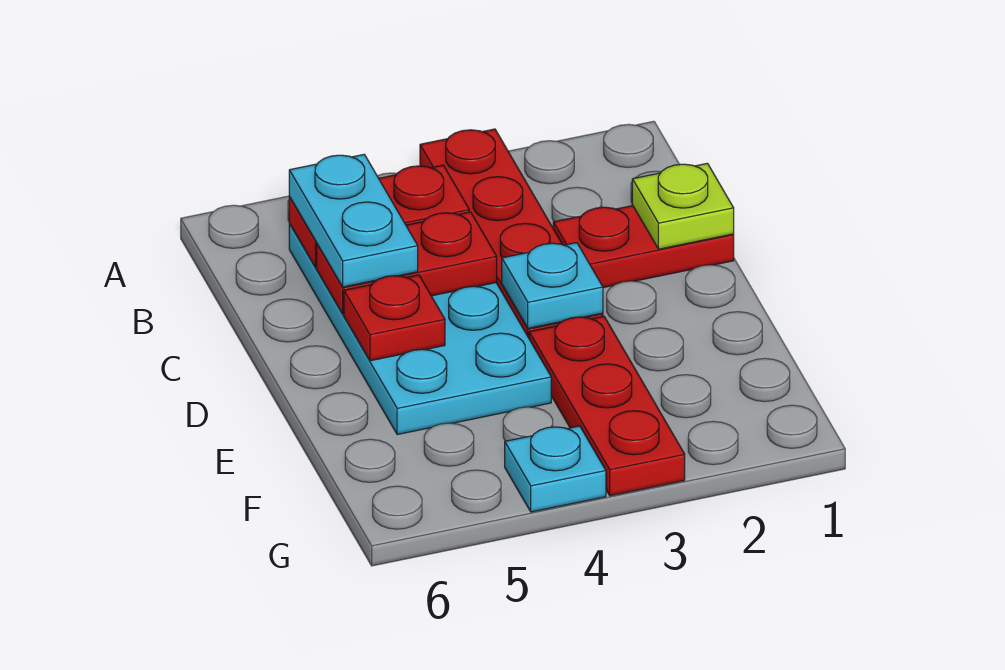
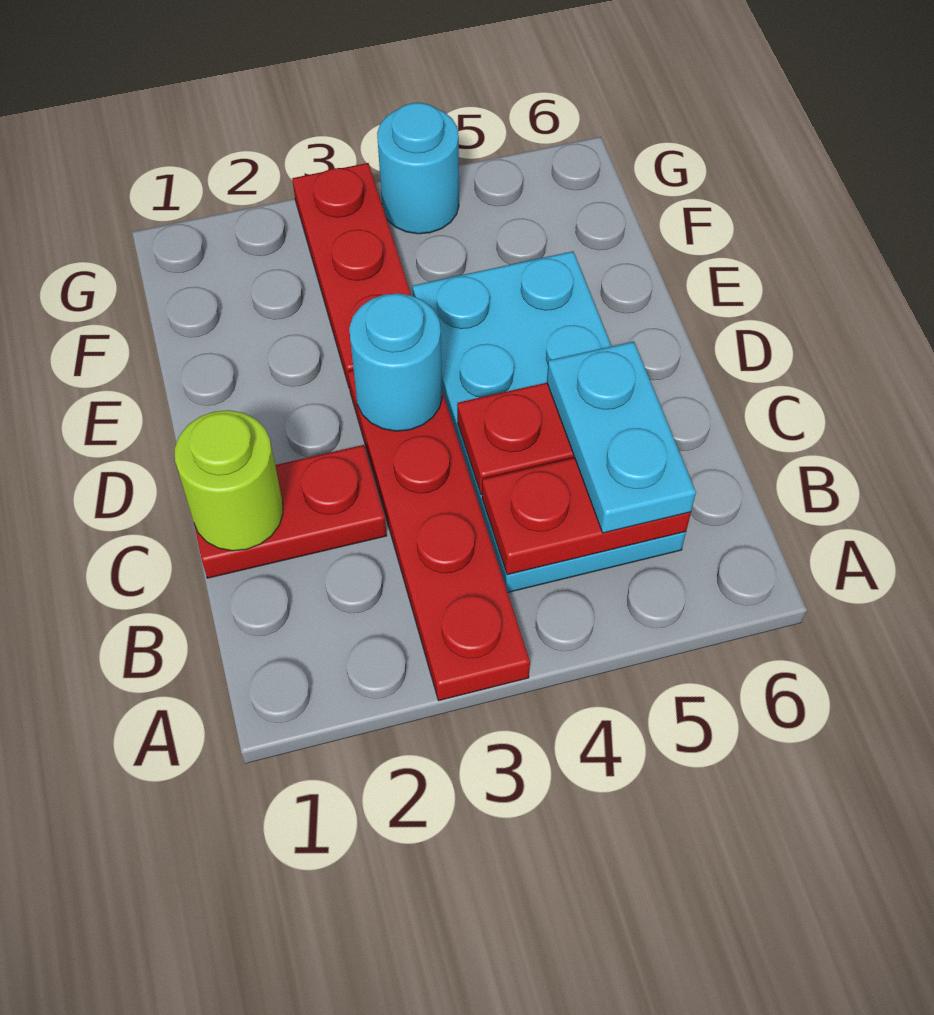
lime plate C1 level 2 -> lime round brick C1 level 2
cyan plate D3 level 2 -> cyan round brick D3 level 2
red plate D5 level 2 -> none
cyan plate G4 level 1 -> cyan round brick G4 level 1

